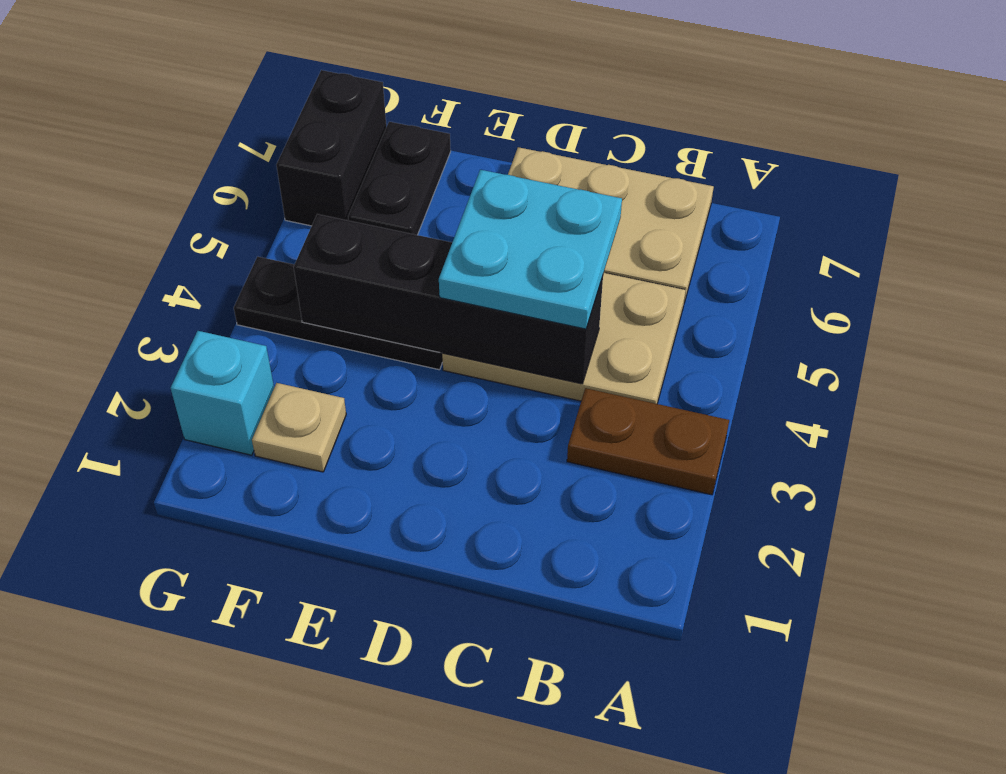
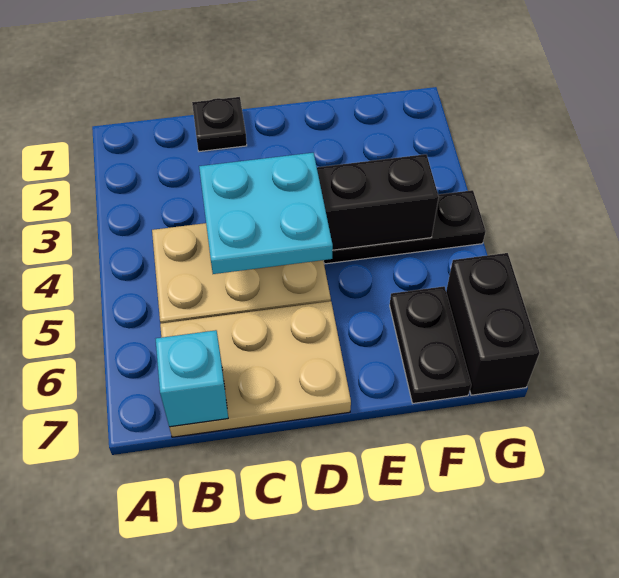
brown plate A3:B3 level 1 -> none
none -> black plate C1 level 1
tan plate F2 level 1 -> none
cyan brick G2 level 1 -> cyan brick B7 level 2

